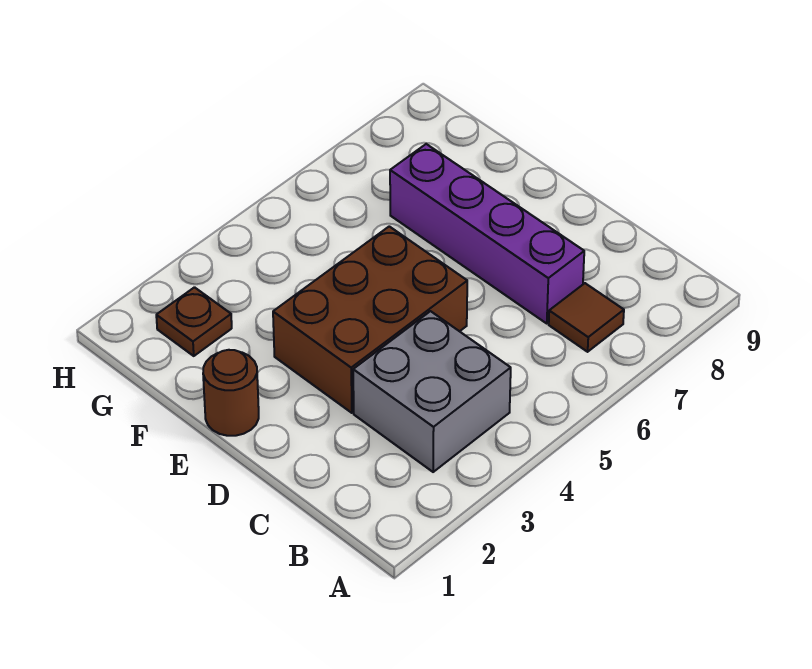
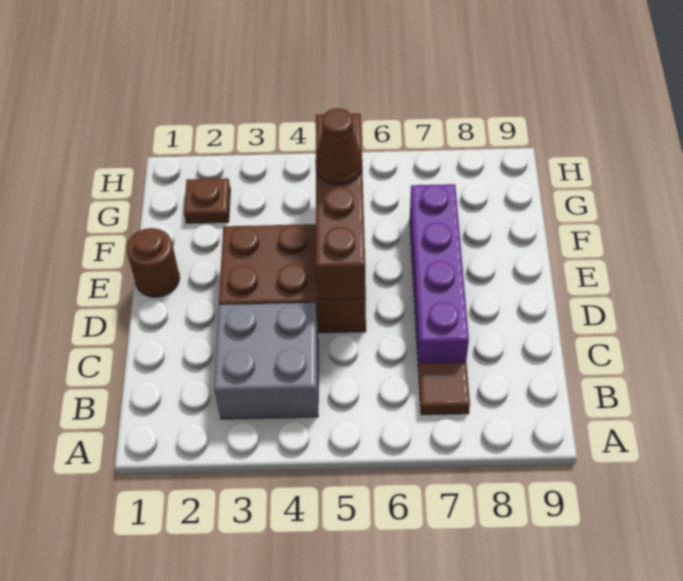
none -> brown brick D5:G5 level 2
none -> brown cone F5 level 3

